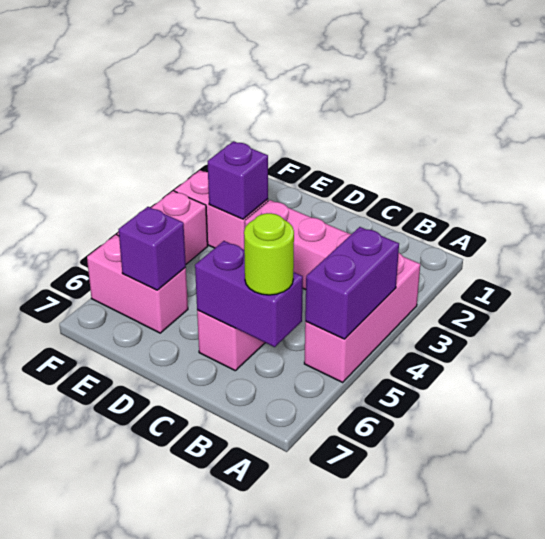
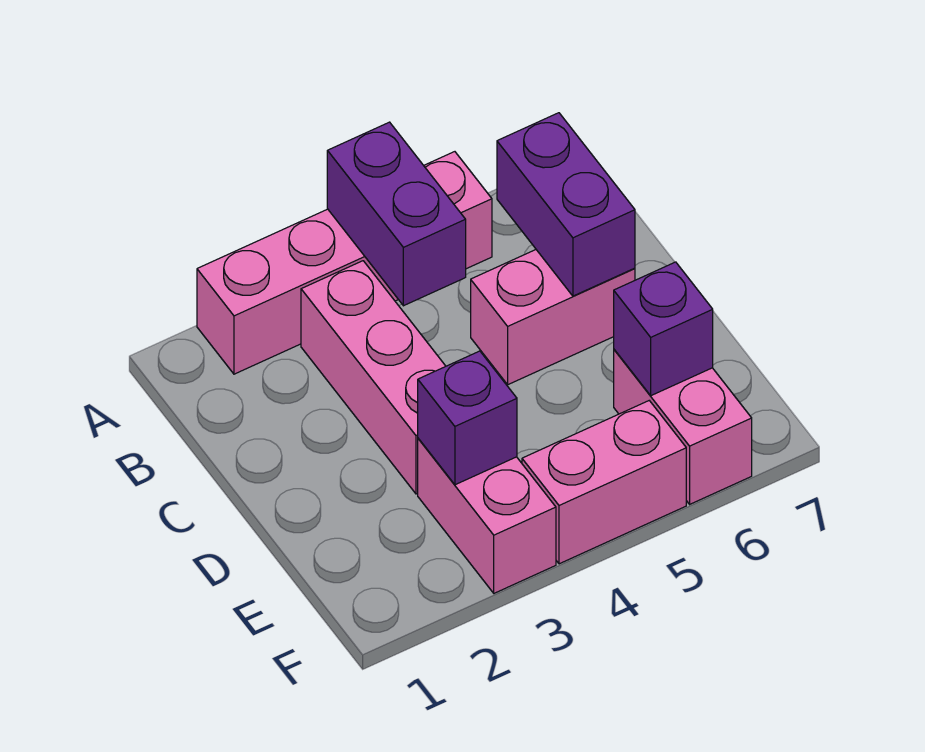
pink brick A3:A5 level 1 -> pink brick A2:A5 level 1
purple brick A4:A5 level 2 -> purple brick A4:B4 level 2
lime round brick B6 level 3 -> none

